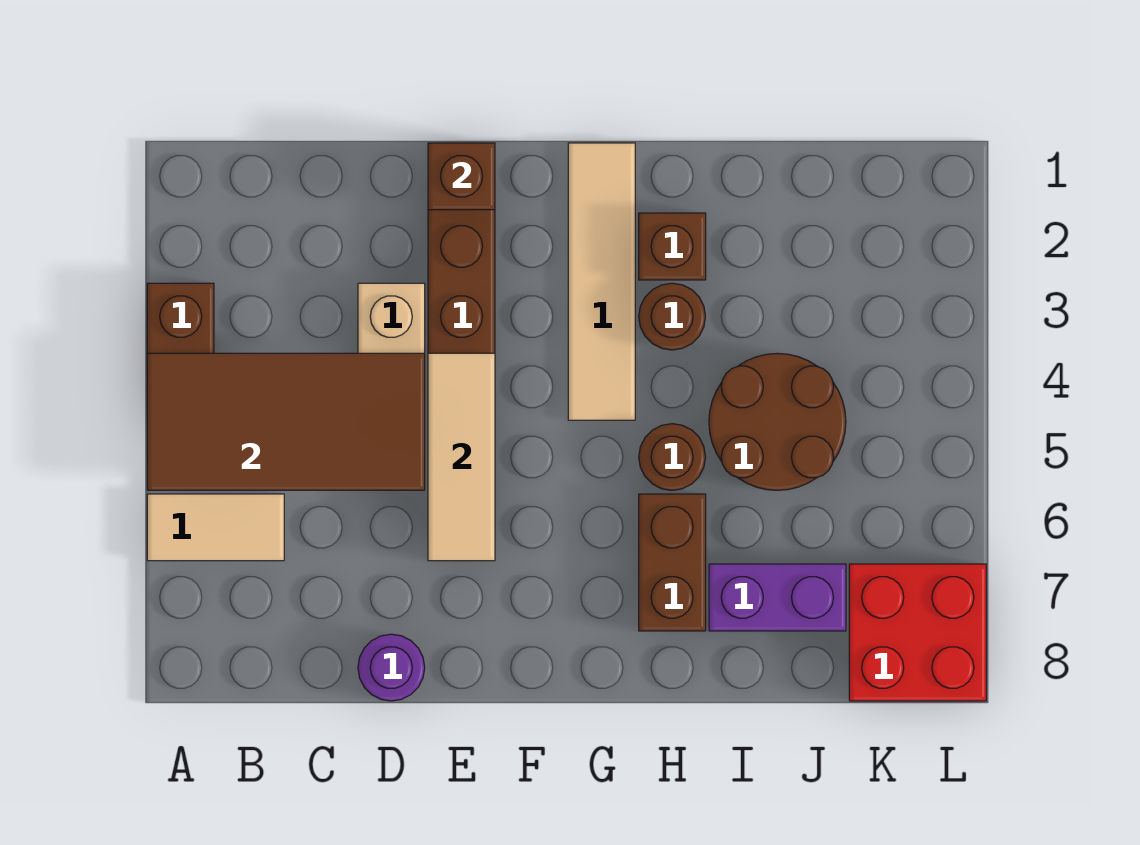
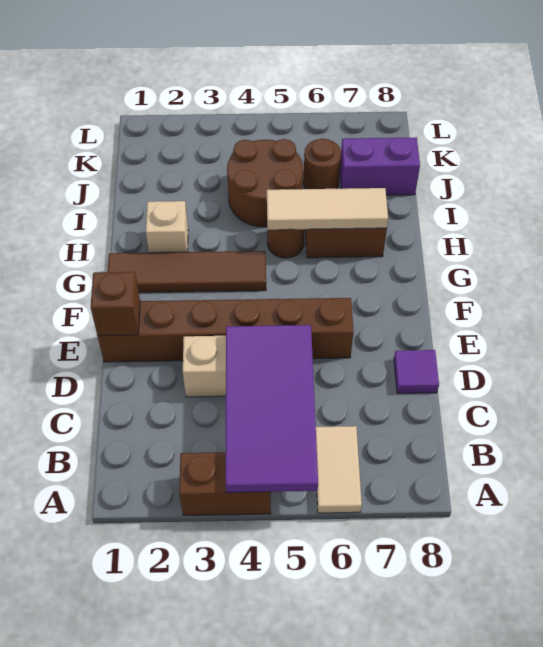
brown tile A4:D5 level 2 -> purple tile A4:D5 level 2
purple round brick D8 level 1 -> purple tile D8 level 1
tan tile E4:E6 level 2 -> tan tile H5:H7 level 2
tan tile G1:G4 level 1 -> brown tile G1:G4 level 1
brown brick H2 level 1 -> tan brick H2 level 1
brown round brick H3 level 1 -> brown round brick J6 level 1
purple brick I7:J7 level 1 -> purple brick J7:J8 level 1
red brick K7:L8 level 1 -> none

